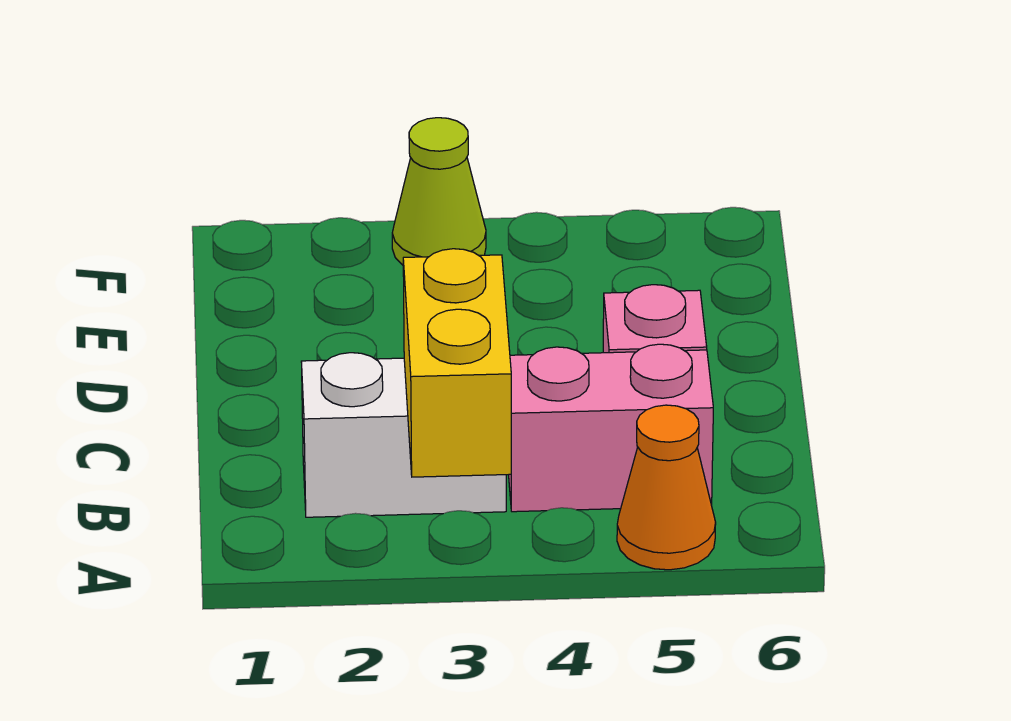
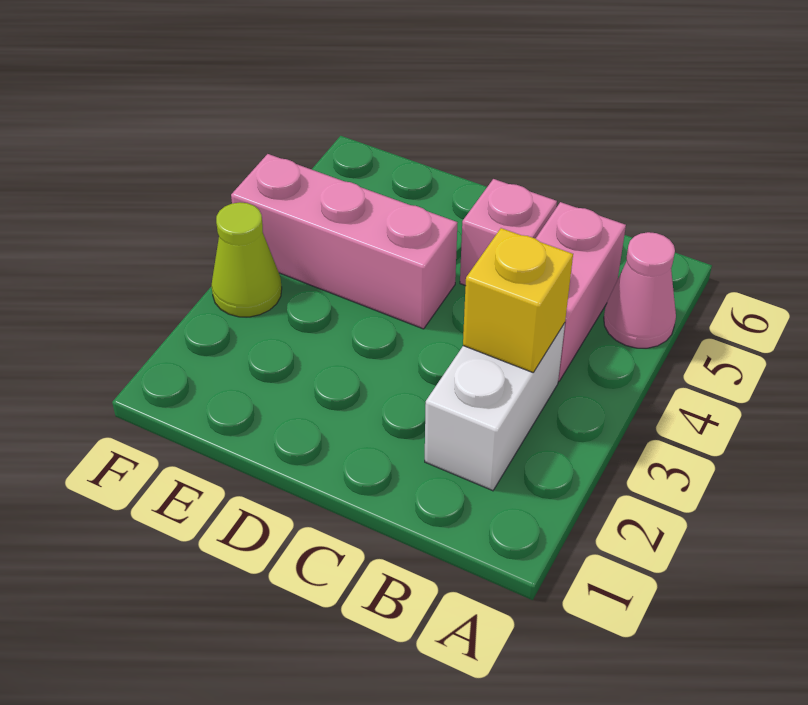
yellow brick A3:B3 level 2 -> yellow brick B3 level 2
orange cone A5 level 1 -> pink cone A5 level 1
none -> pink brick D4:F4 level 1

